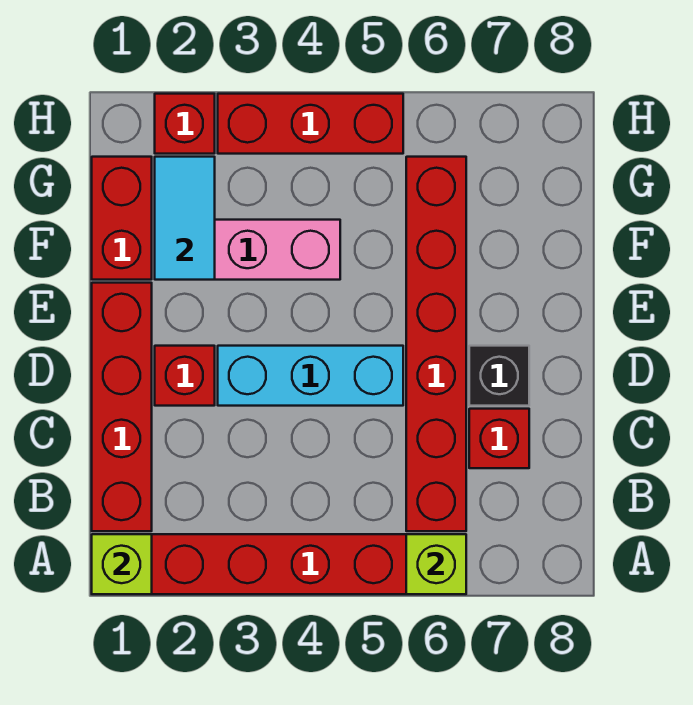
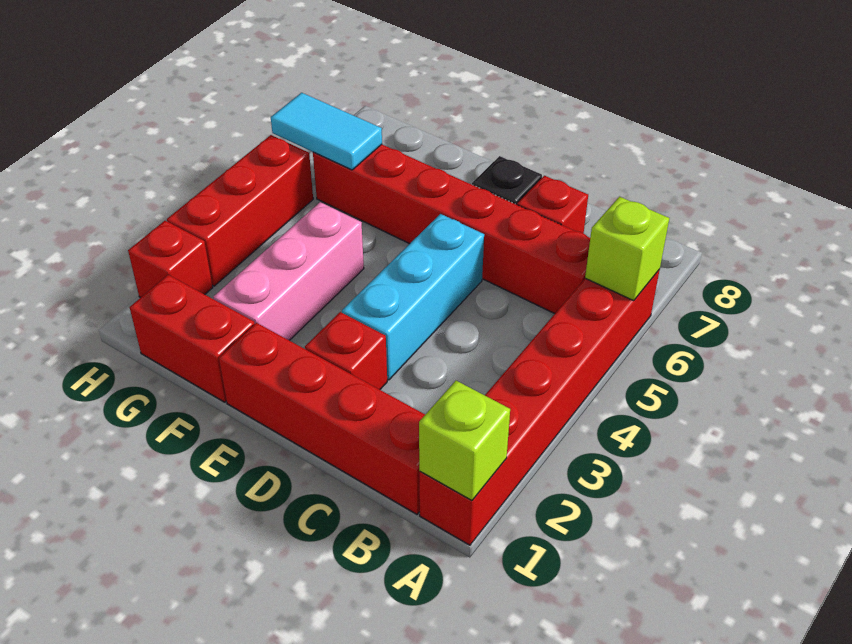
cyan tile F2:G2 level 2 -> cyan tile G6:H6 level 2

